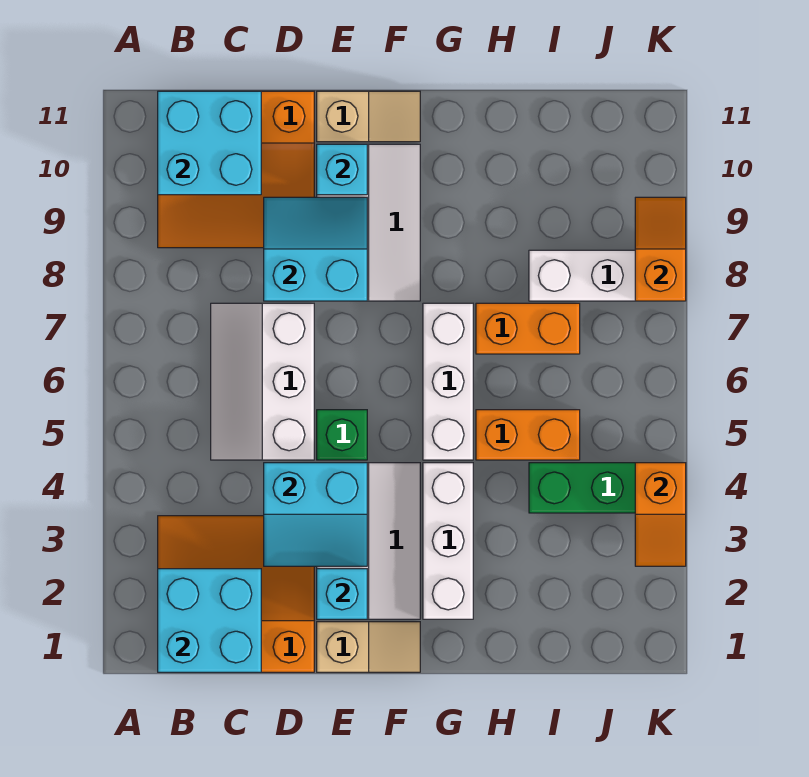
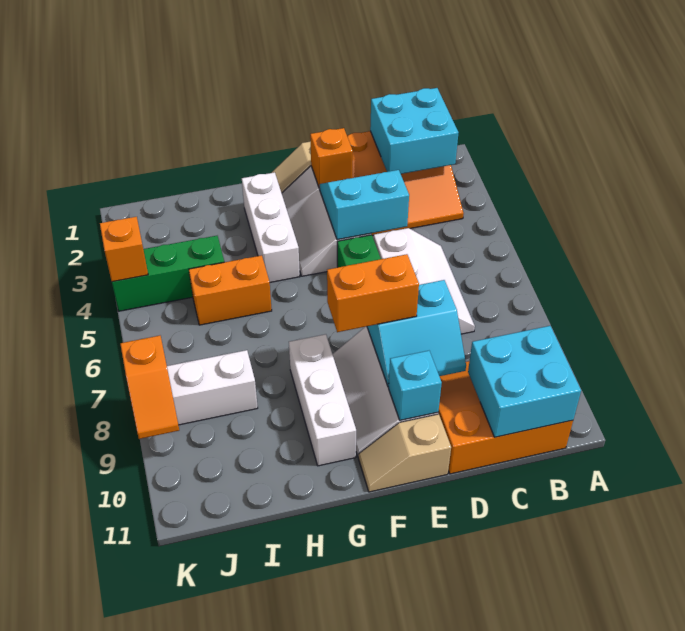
cyan brick E2 level 2 -> orange brick E2 level 2
white brick G5:G7 level 1 -> white brick G8:G10 level 1
orange brick H7:I7 level 1 -> orange brick E8:F8 level 3

